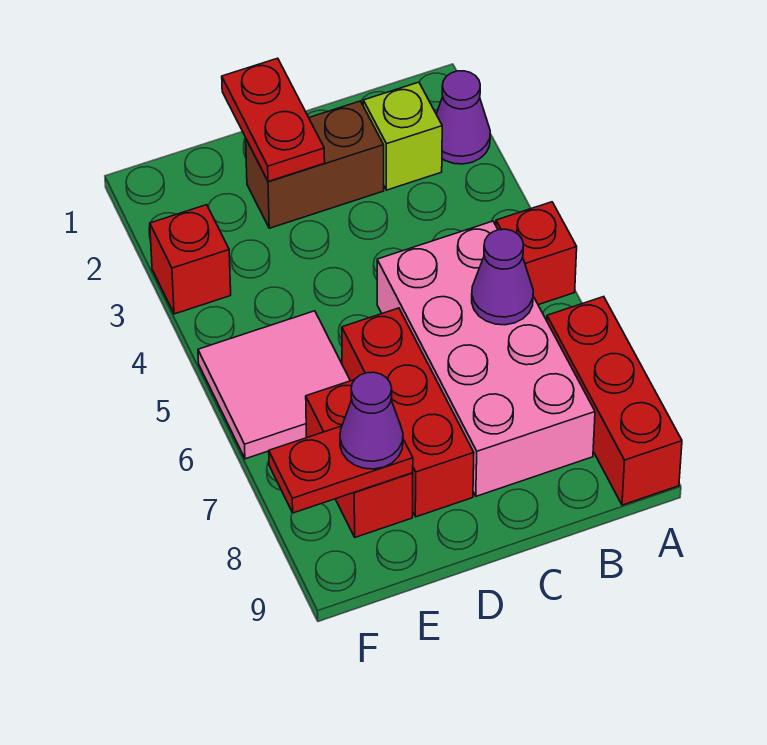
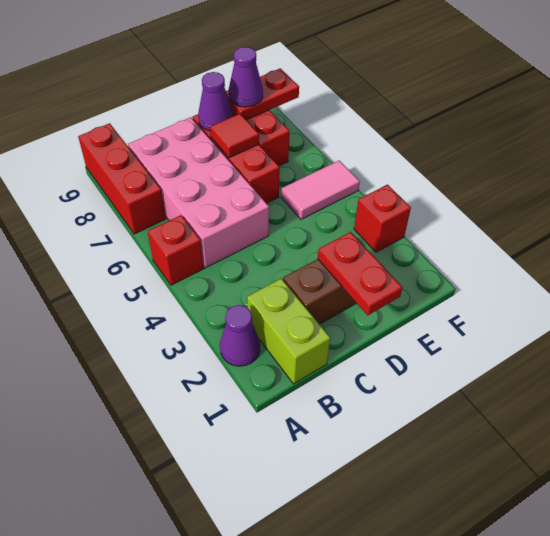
lime brick B2 level 1 -> lime brick B1:B2 level 1
purple cone B6 level 2 -> purple cone D8 level 2
none -> red tile D7 level 2
pink tile E5:F6 level 1 -> pink tile E5:F5 level 1

